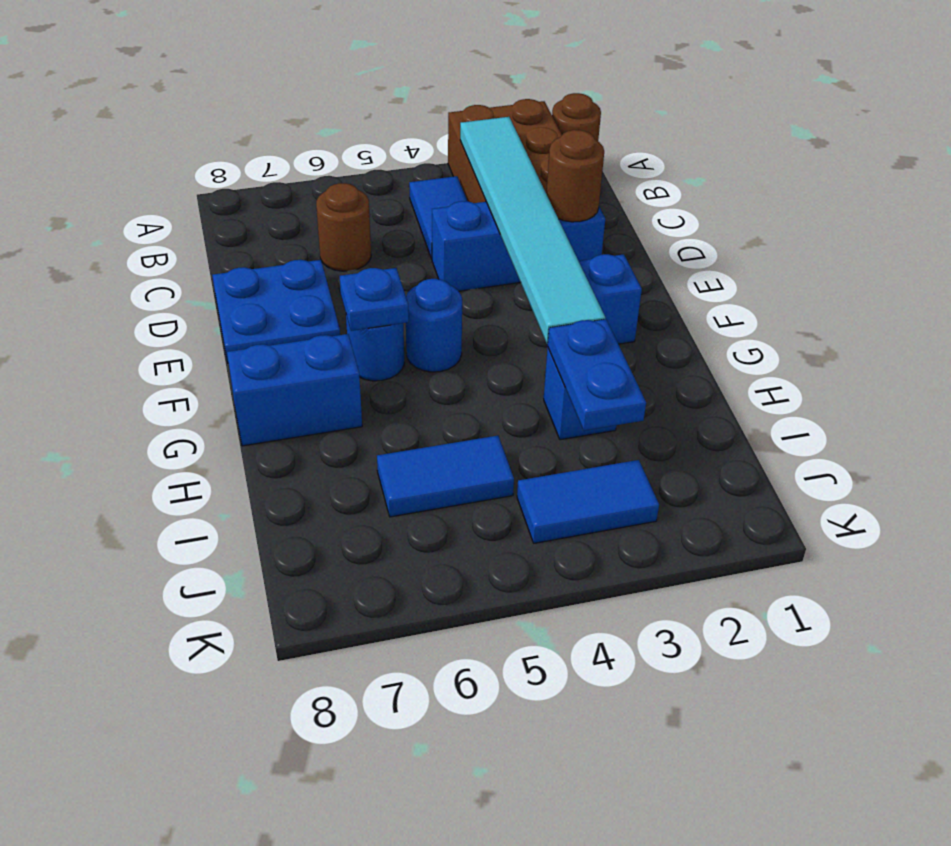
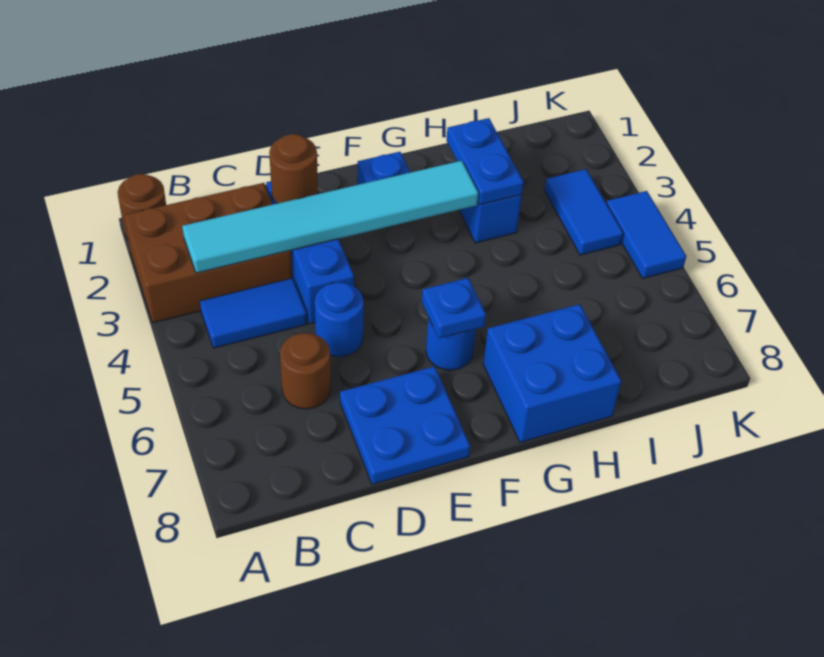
blue round brick F5 level 1 -> blue round brick D5 level 1
blue brick G7:G8 level 1 -> blue brick G7:H8 level 1
blue plate H3:I3 level 2 -> blue plate H2:H3 level 2
blue tile I5:I6 level 1 -> blue tile K4:K5 level 1

